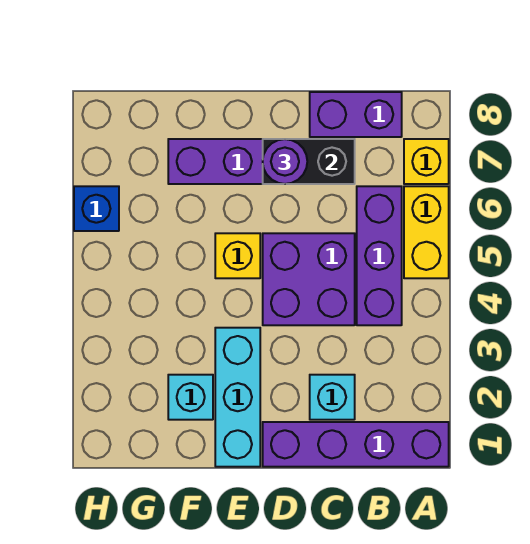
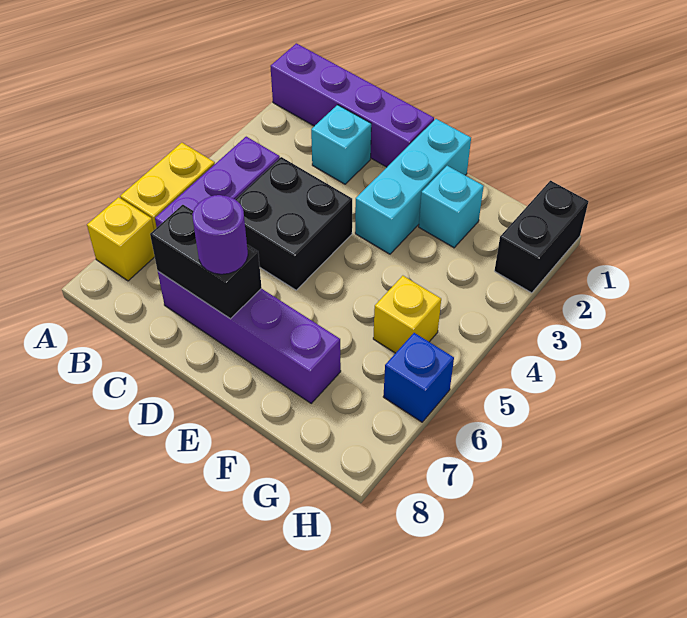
purple brick B8:C8 level 1 -> none
purple brick C4:D5 level 1 -> black brick C4:D5 level 1
yellow brick E5 level 1 -> yellow brick G5 level 1
none -> black brick H1:H2 level 1

